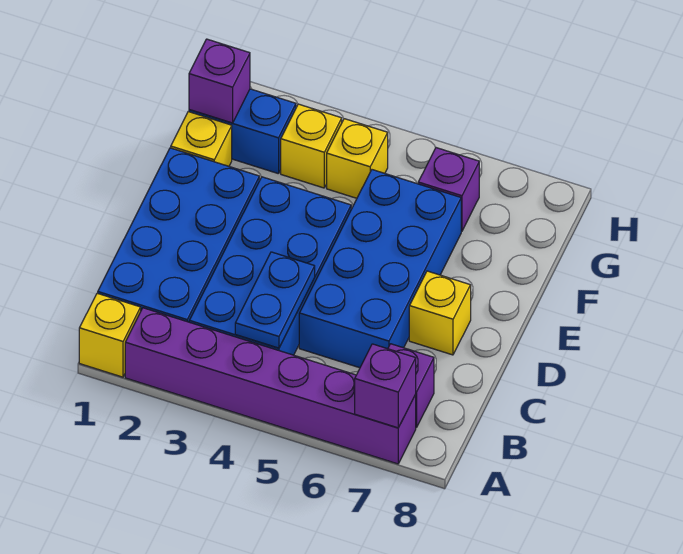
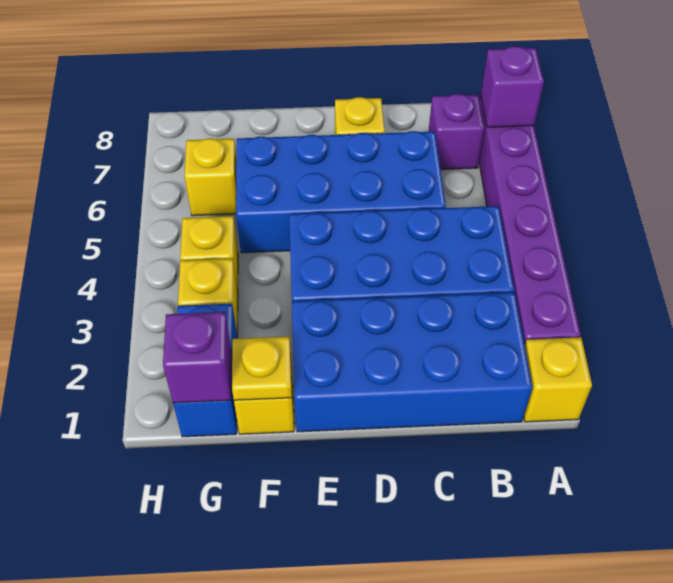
blue plate B4:C4 level 2 -> none
none -> yellow plate F1 level 2
purple brick G6 level 1 -> yellow brick G6 level 1

